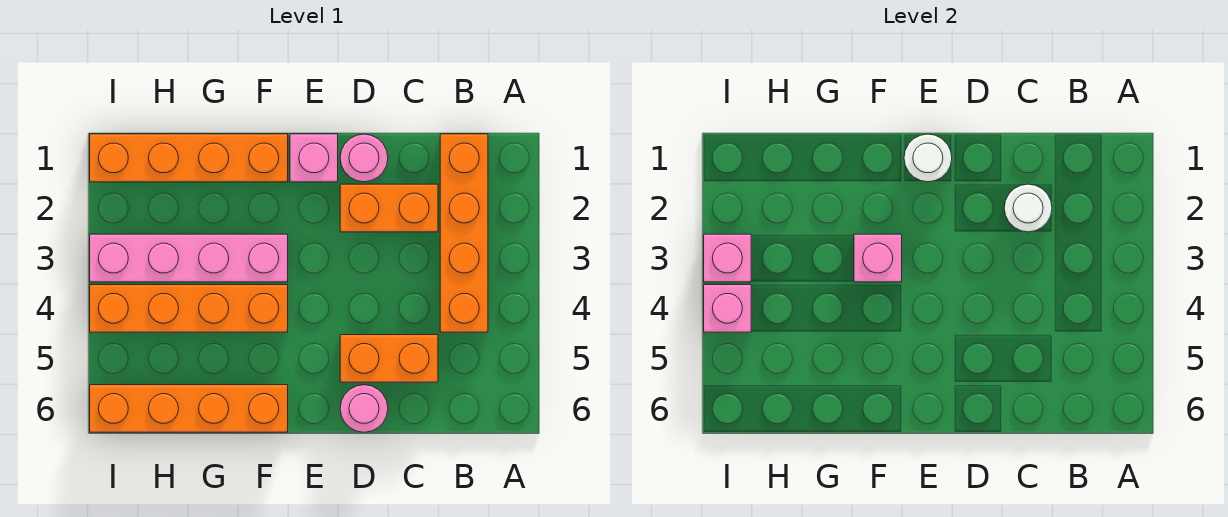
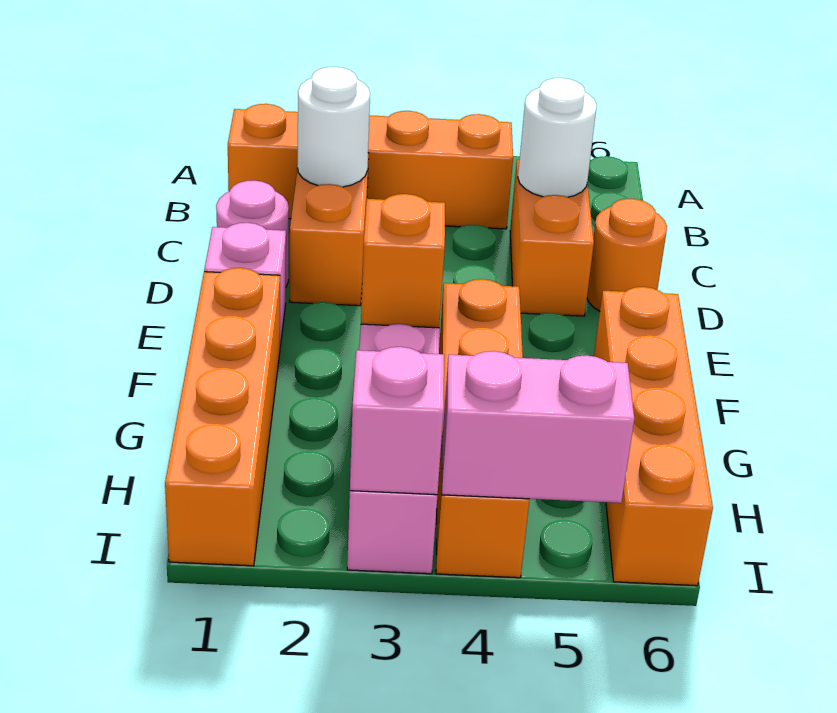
pink round brick D6 level 1 -> orange round brick D6 level 1
white round brick E1 level 2 -> white round brick C5 level 2
pink brick F3 level 2 -> orange brick F3 level 2
pink brick I4 level 2 -> pink brick I4:I5 level 2

